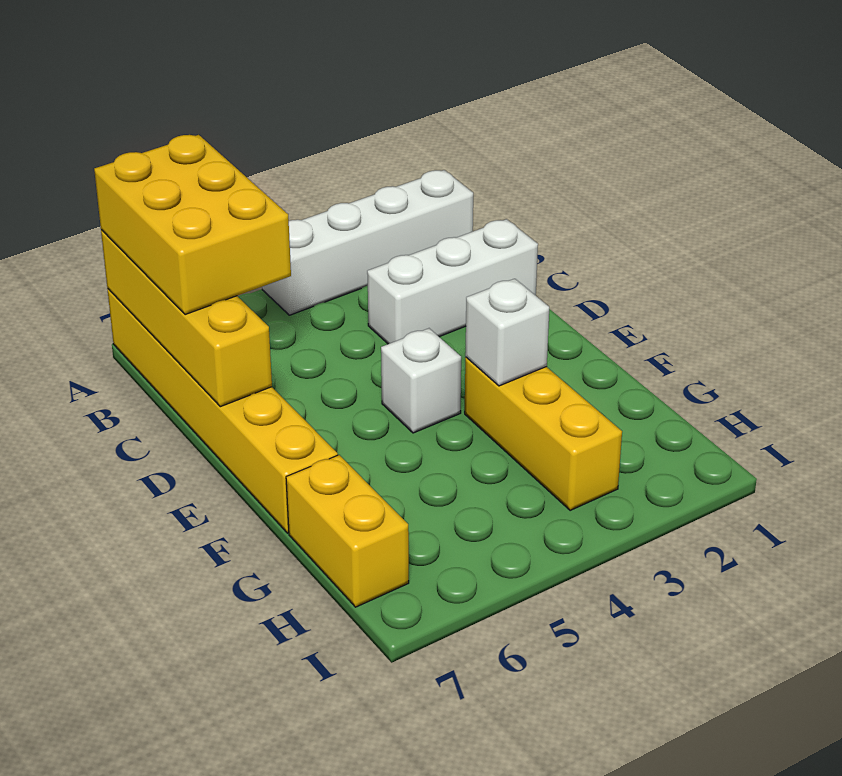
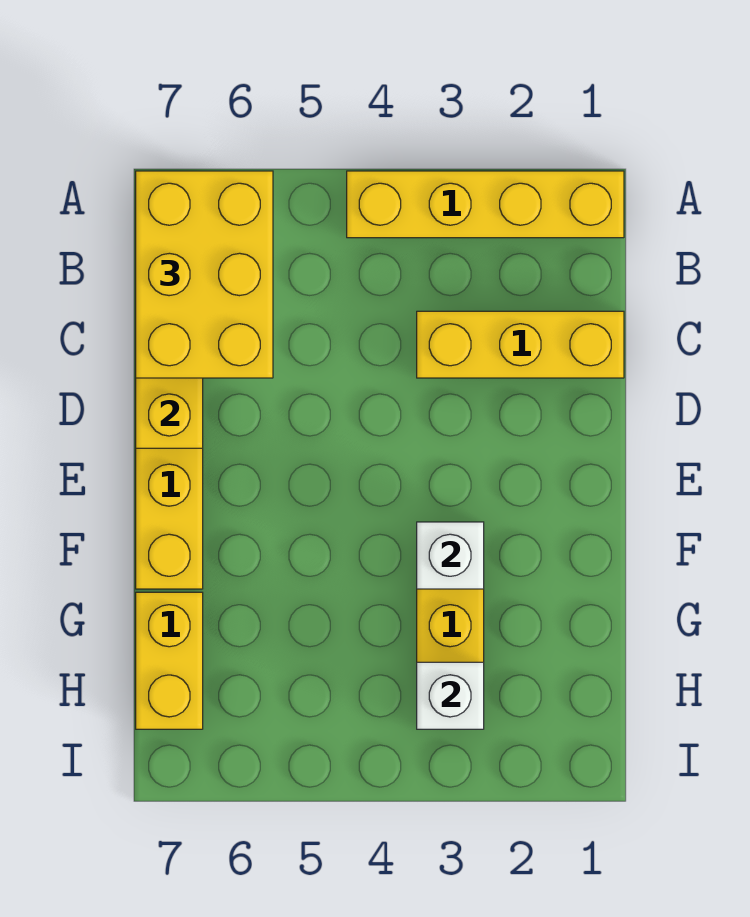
white brick A1:A4 level 1 -> yellow brick A1:A4 level 1
white brick C1:C3 level 1 -> yellow brick C1:C3 level 1
white brick E4 level 1 -> white brick H3 level 2

